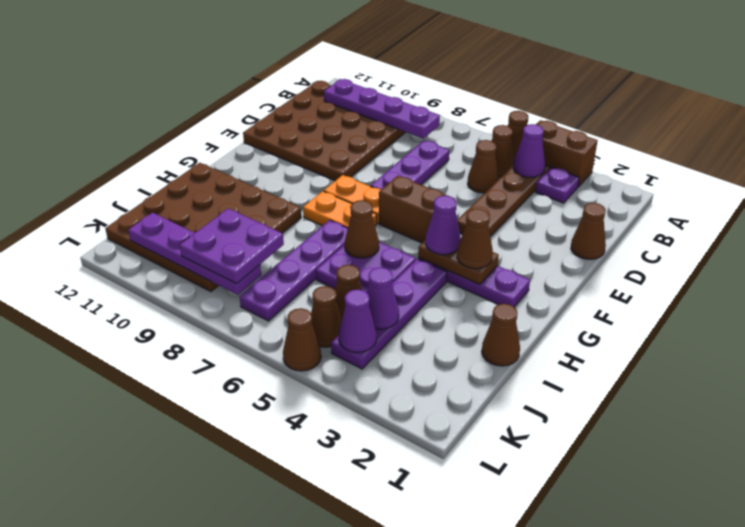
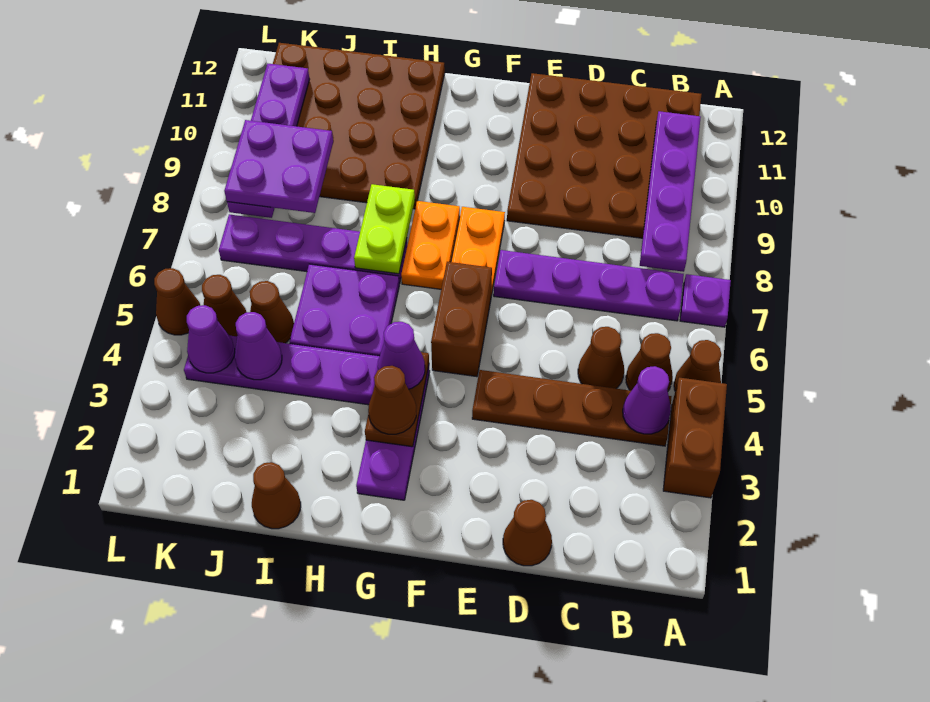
purple plate B3 level 1 -> purple plate A7 level 1
purple plate C7:E7 level 1 -> purple plate B7:E7 level 1
brown cone H6 level 2 -> none
none -> lime plate H7:H8 level 2

